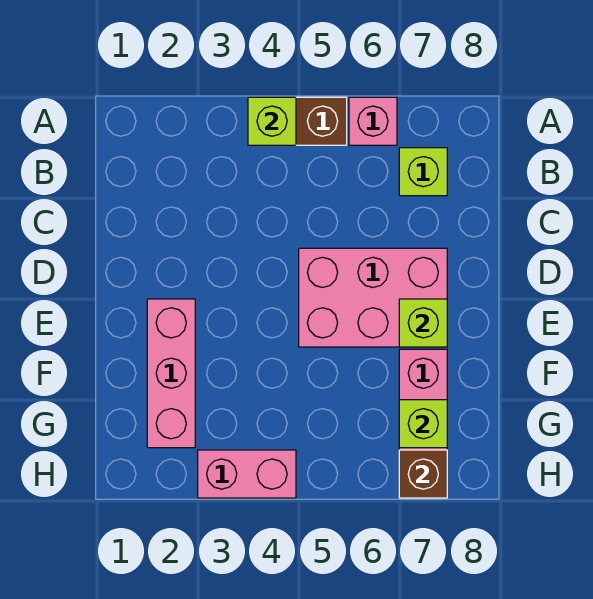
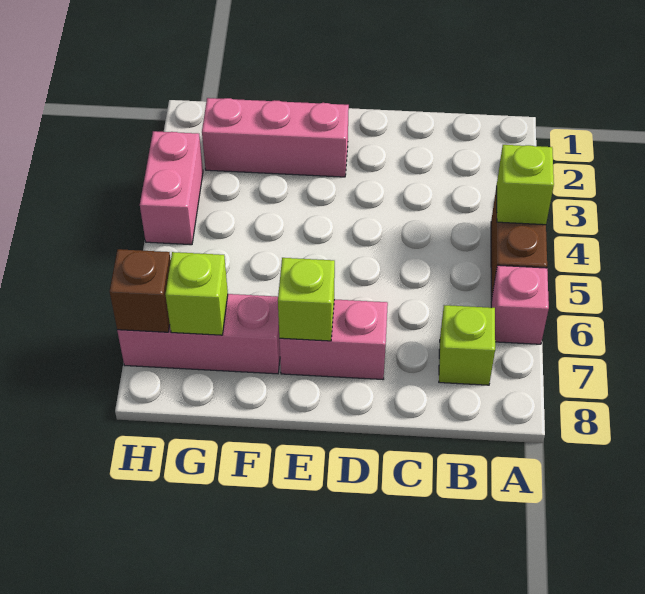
pink brick D5:E7 level 1 -> pink brick D7:E7 level 1

